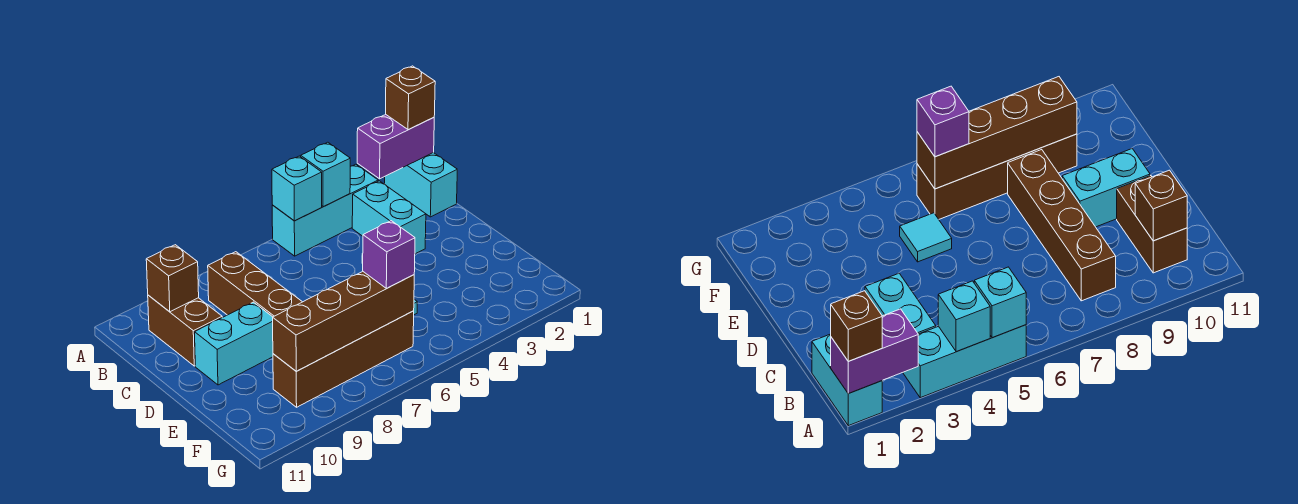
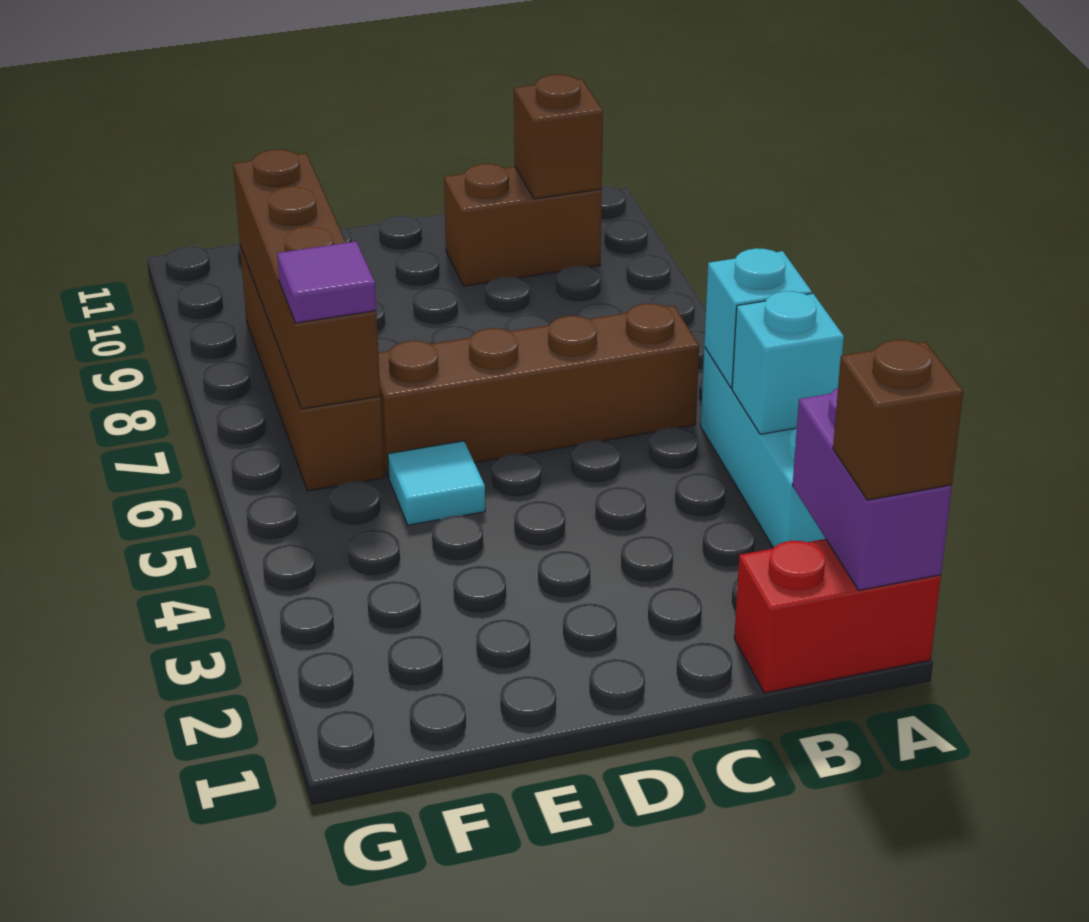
cyan brick A1:B1 level 1 -> red brick A1:B1 level 1
cyan brick B3:C3 level 1 -> none
brown brick B8:E8 level 1 -> brown brick B6:E6 level 1
cyan brick D9:D10 level 1 -> none
purple brick F6 level 3 -> purple tile F6 level 3

